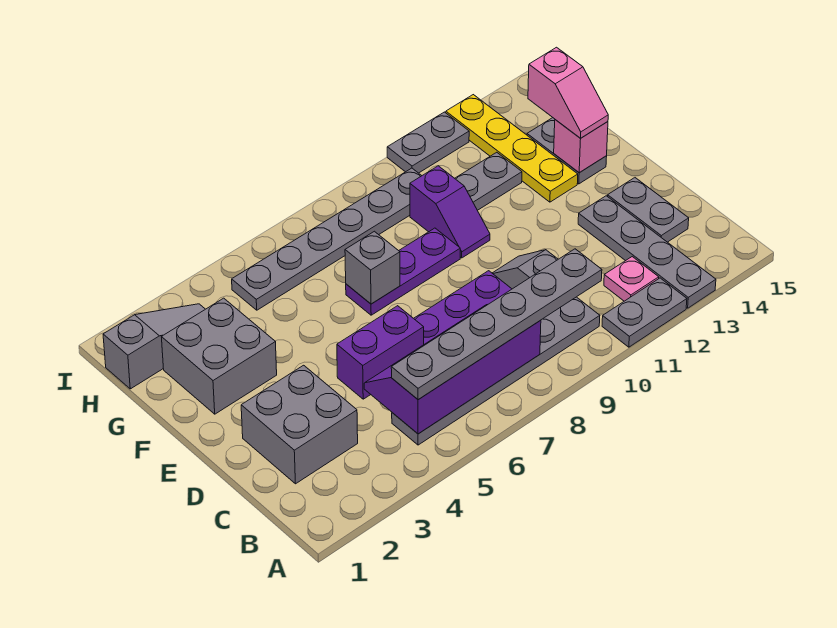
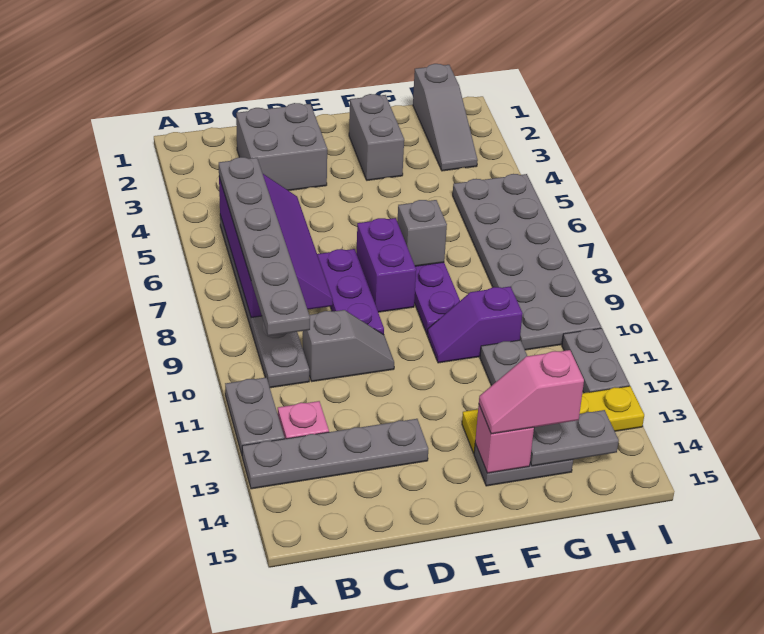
grey plate C14:D14 level 1 -> grey plate G14:H14 level 2
purple brick D5:D6 level 1 -> purple brick E7:E8 level 1
grey brick F2:G3 level 1 -> grey brick F2:F3 level 1
grey plate H5:H10 level 1 -> grey plate H5:I10 level 1

